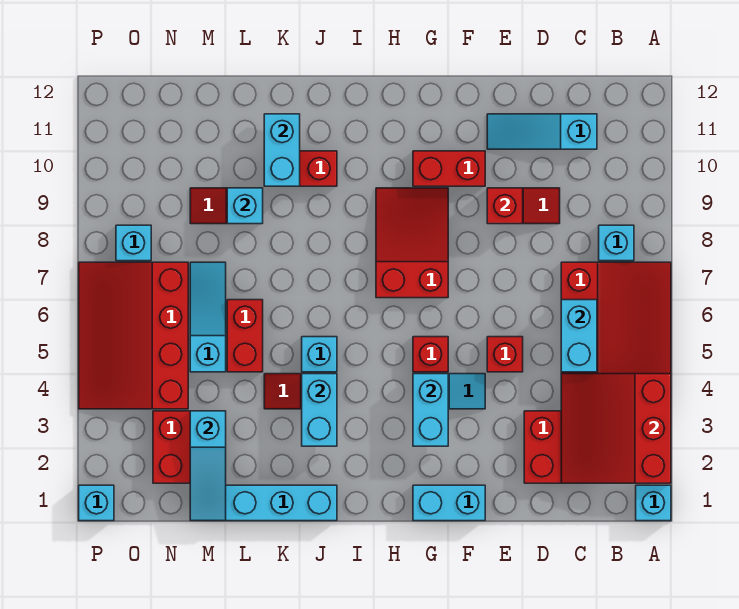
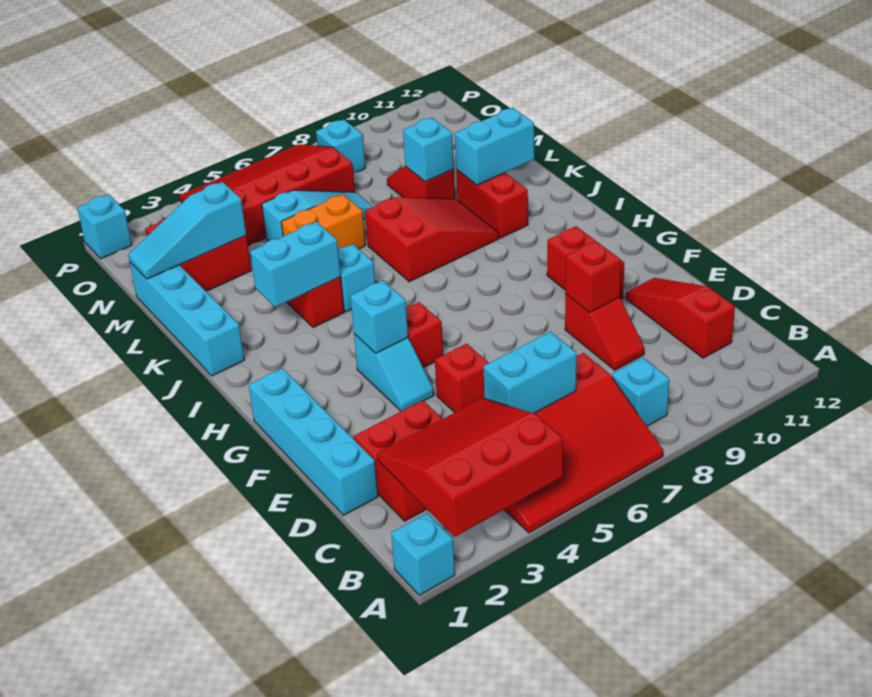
cyan slope C11:E11 level 1 top C -> red slope C11:E11 level 1 top C
cyan brick F1:G1 level 1 -> cyan brick D1:G1 level 1
cyan brick G3:G4 level 2 -> cyan brick G4 level 2
red slope G7:H9 level 1 top 7 -> red slope J7:K9 level 1 top 7
red brick L5:L6 level 1 -> orange brick L5:L6 level 1

